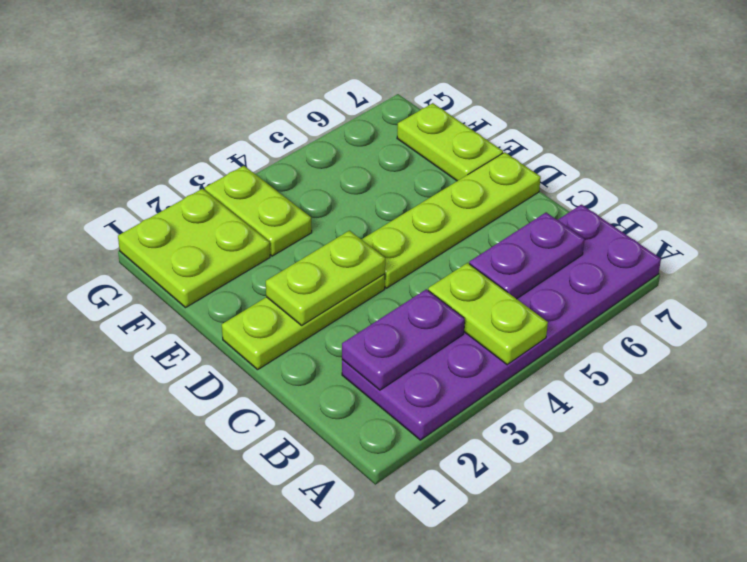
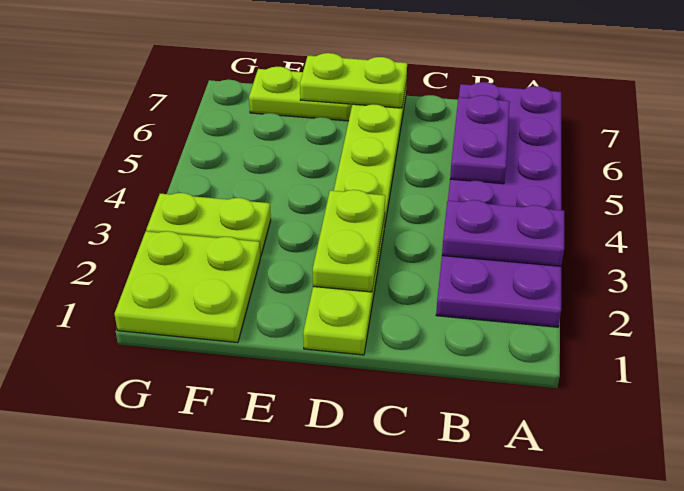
lime plate A4:B4 level 2 -> lime plate D7:E7 level 2
purple plate B2:B3 level 2 -> purple plate A3:B3 level 2

